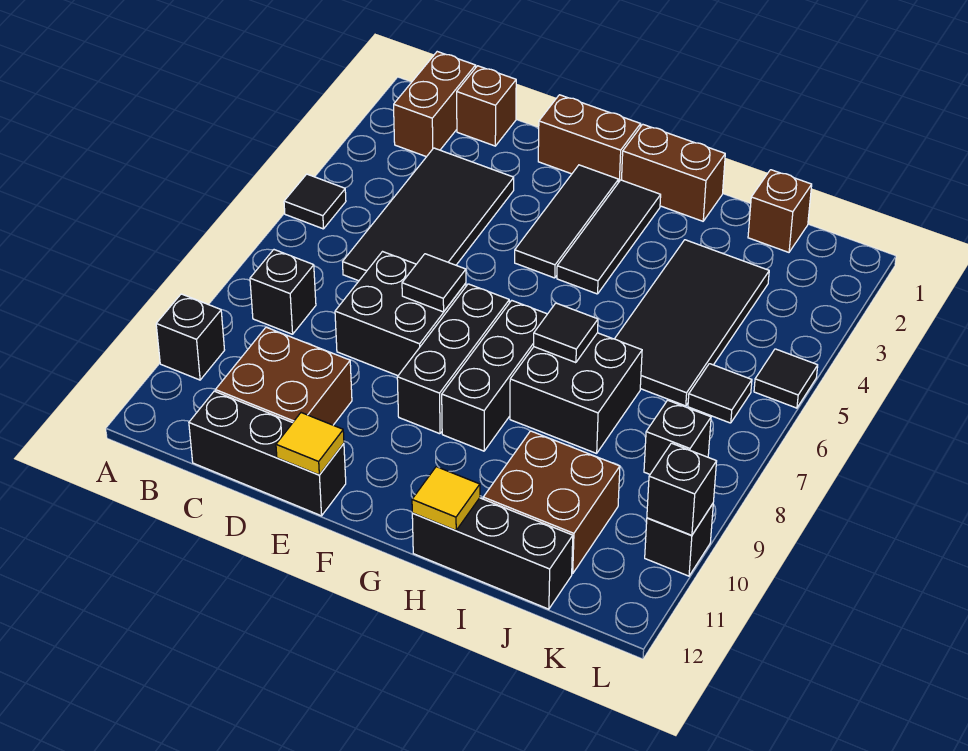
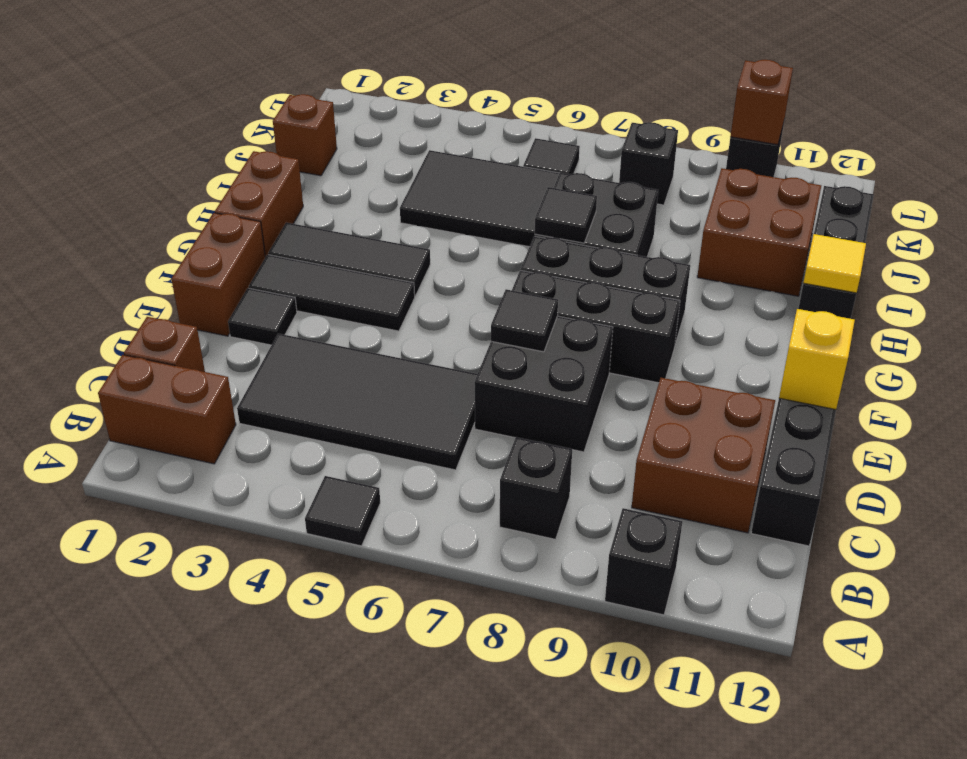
yellow tile E12 level 2 -> yellow brick E12 level 2
black tile I3:J6 level 1 -> black tile I4:J6 level 1
black tile L5 level 1 -> black tile E2 level 1
black brick L10 level 2 -> brown brick L10 level 2

